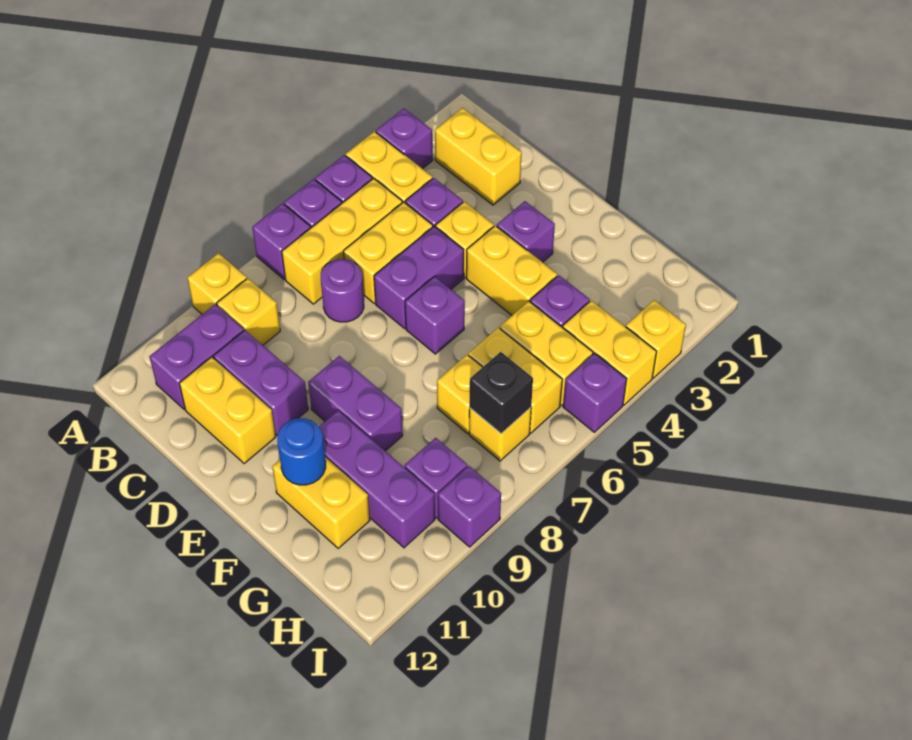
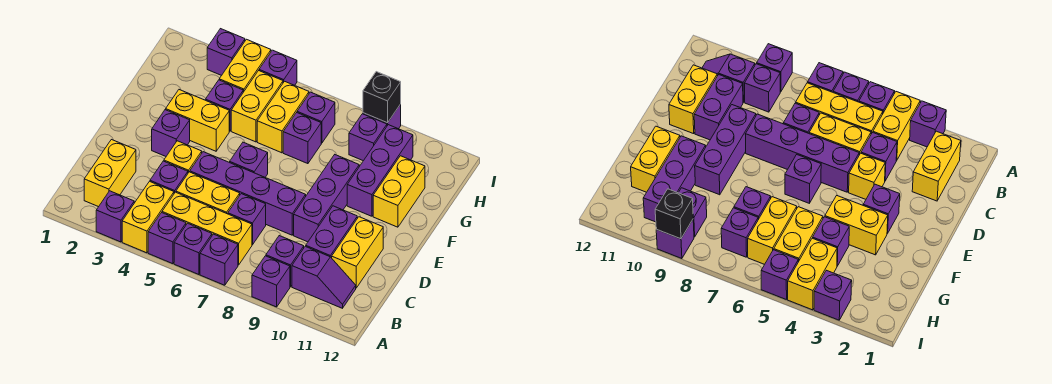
yellow brick A9 level 1 -> purple brick A9 level 1
yellow brick B9 level 1 -> purple brick B9 level 1
purple brick B10:B11 level 1 -> purple slope B10:B11 level 1 top 10
purple round brick C7 level 1 -> purple brick C7 level 1
purple brick D5:D6 level 1 -> purple brick D5:D8 level 1
yellow brick E4:F4 level 1 -> yellow brick F3:F4 level 1
purple brick E9:F9 level 1 -> purple brick D9:F9 level 1
blue round brick F11 level 2 -> none
yellow brick G7 level 1 -> purple brick G7 level 1
yellow brick H7 level 1 -> purple brick H7 level 1
black brick H7 level 2 -> black brick I9 level 2
yellow brick I3 level 1 -> purple brick I3 level 1

